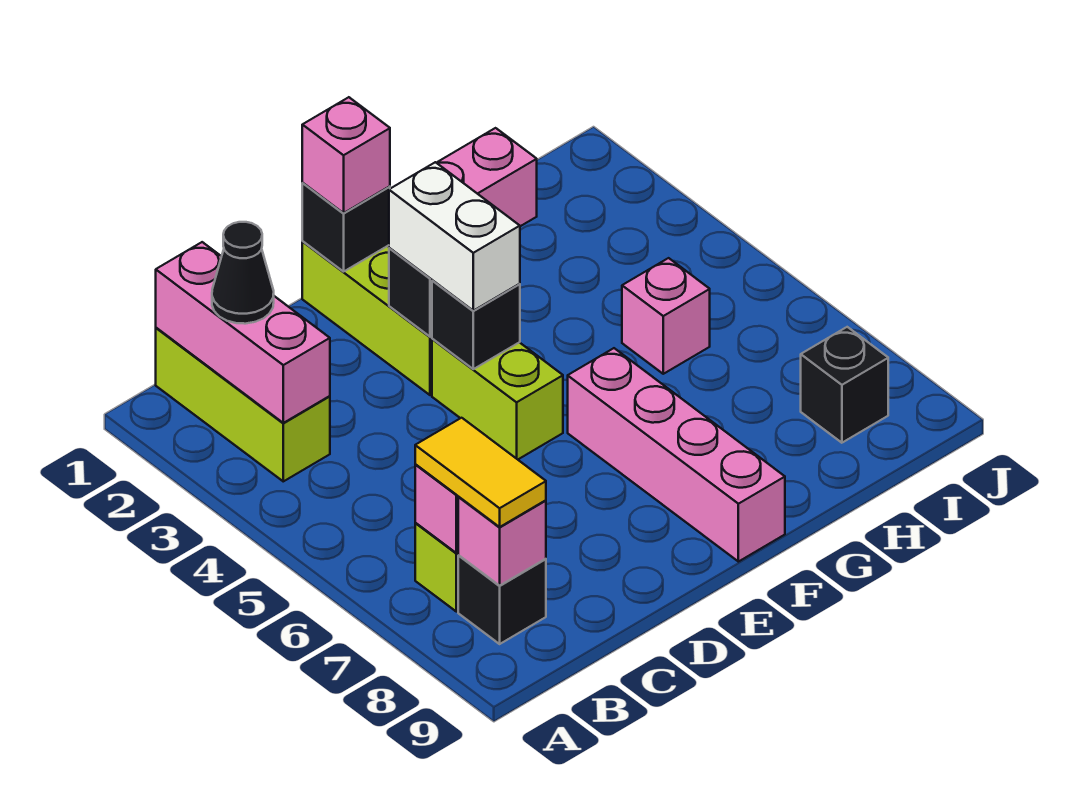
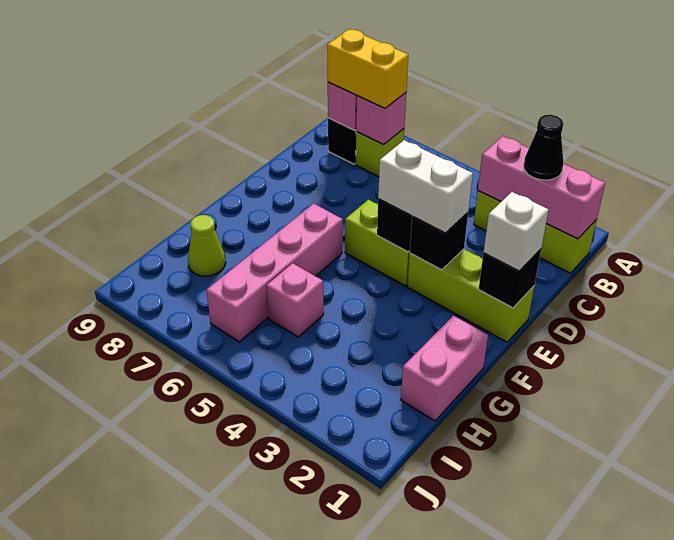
yellow tile B7:B8 level 3 -> yellow brick B7:B8 level 3
pink brick E1 level 3 -> white brick E1 level 3
pink brick F6:F9 level 1 -> pink brick F6:I6 level 1
none -> lime cone H8 level 1
black brick I8 level 1 -> none

